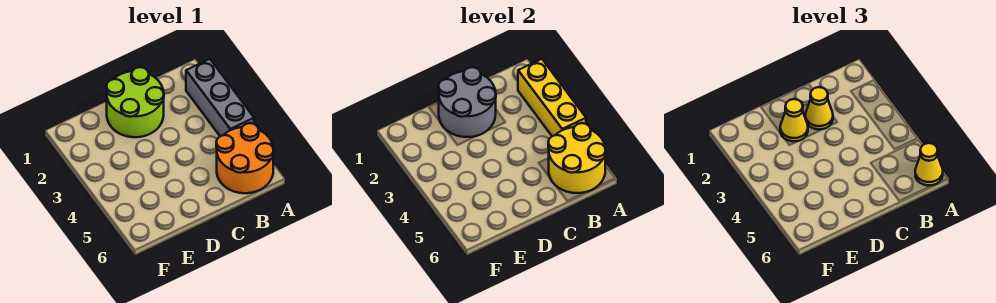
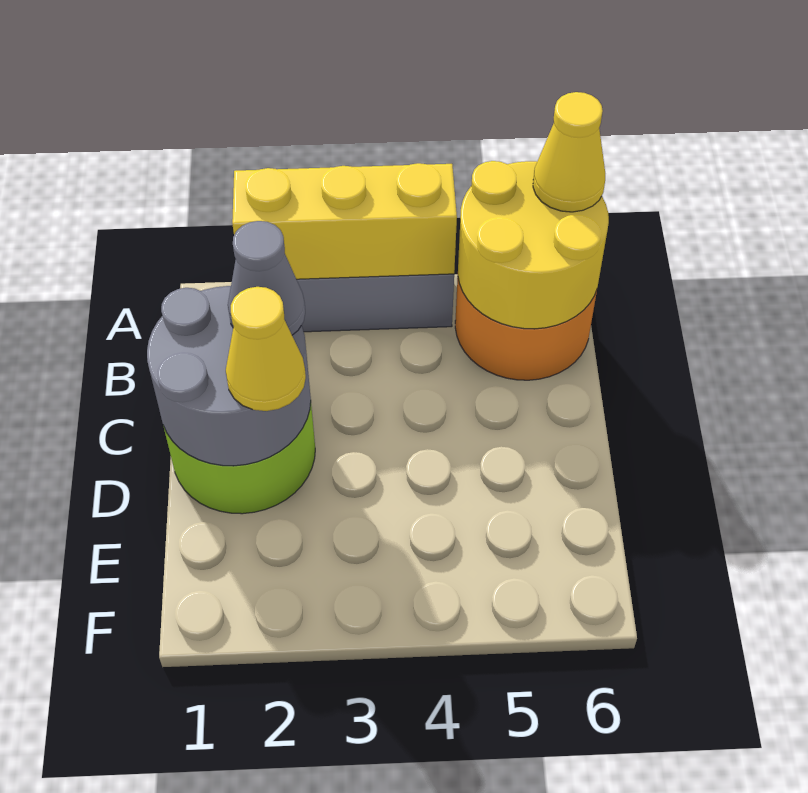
yellow cone C2 level 3 -> grey cone C2 level 3

